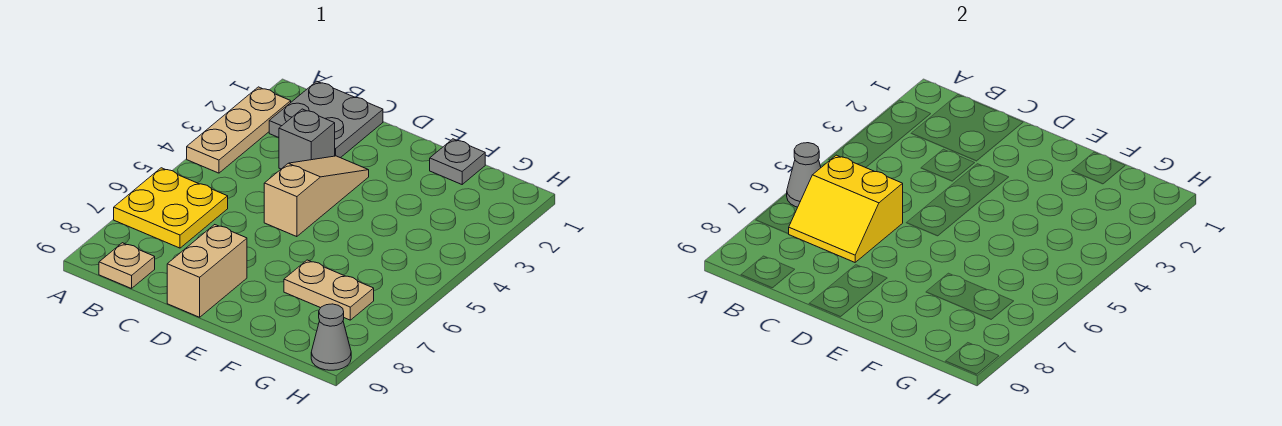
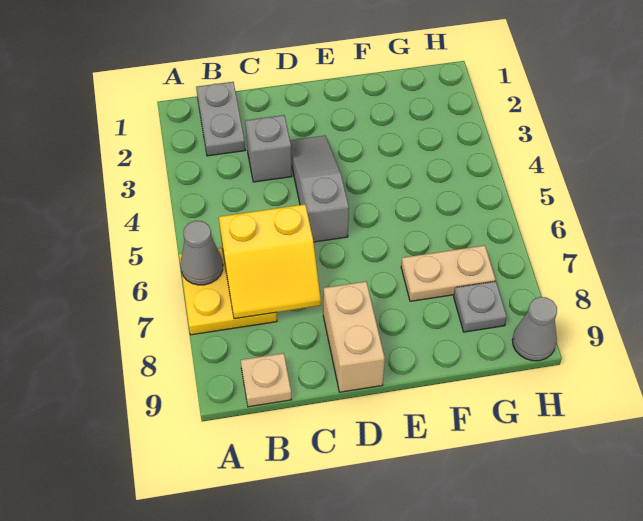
tan plate A2:A4 level 1 -> none
grey plate B1:C2 level 1 -> grey plate B1:B2 level 1
tan slope D3:D5 level 1 top 5 -> grey slope D3:D5 level 1 top 5
grey plate F1 level 1 -> grey plate G8 level 1

